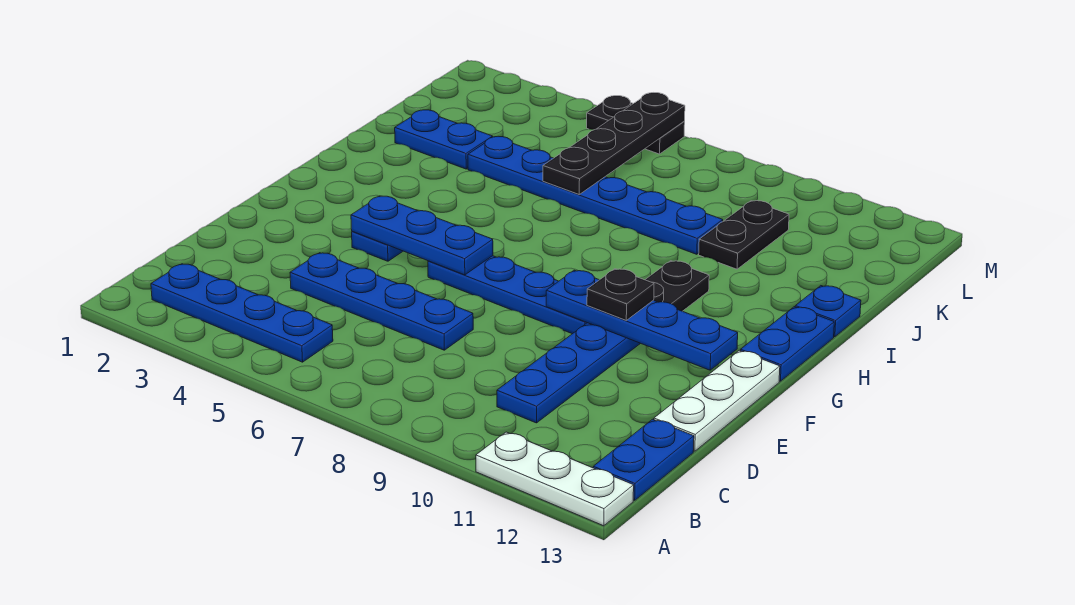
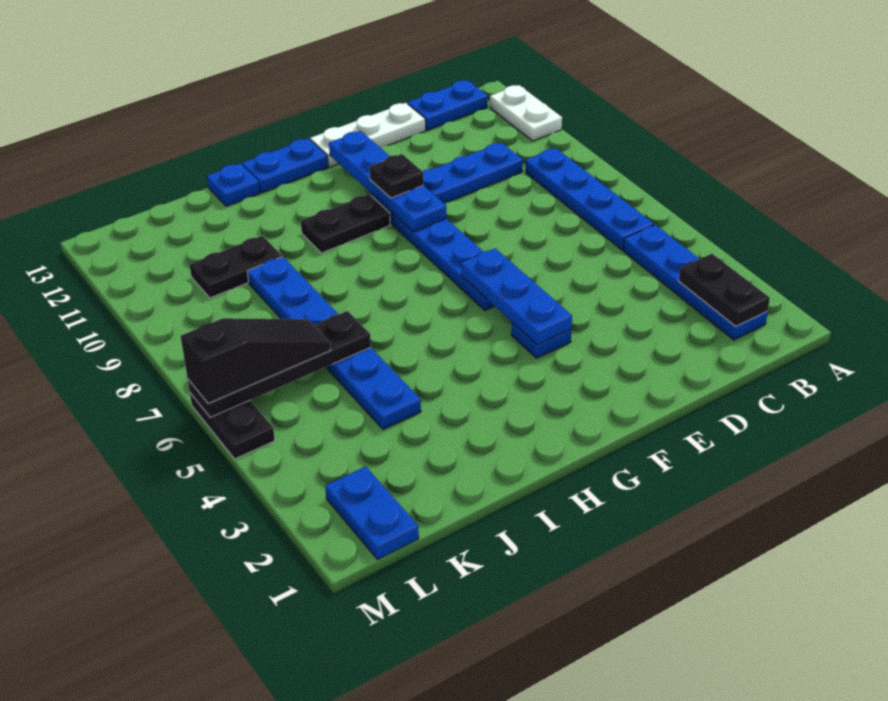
white plate A11:A13 level 1 -> white plate A11:A12 level 1
none -> black plate B2:B3 level 2
blue plate D4:D7 level 1 -> blue plate B6:B9 level 1
blue plate J2:J3 level 1 -> blue plate L1:L2 level 1
none -> black slope K6:M6 level 3 top M

